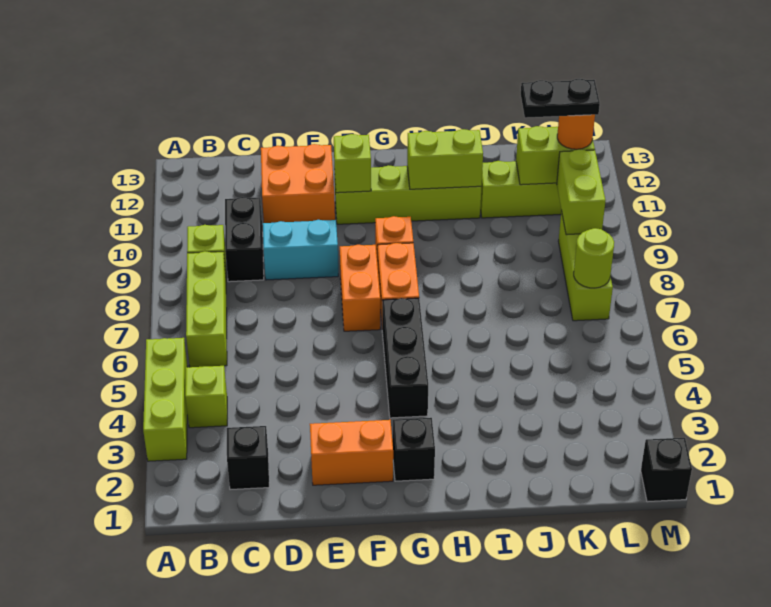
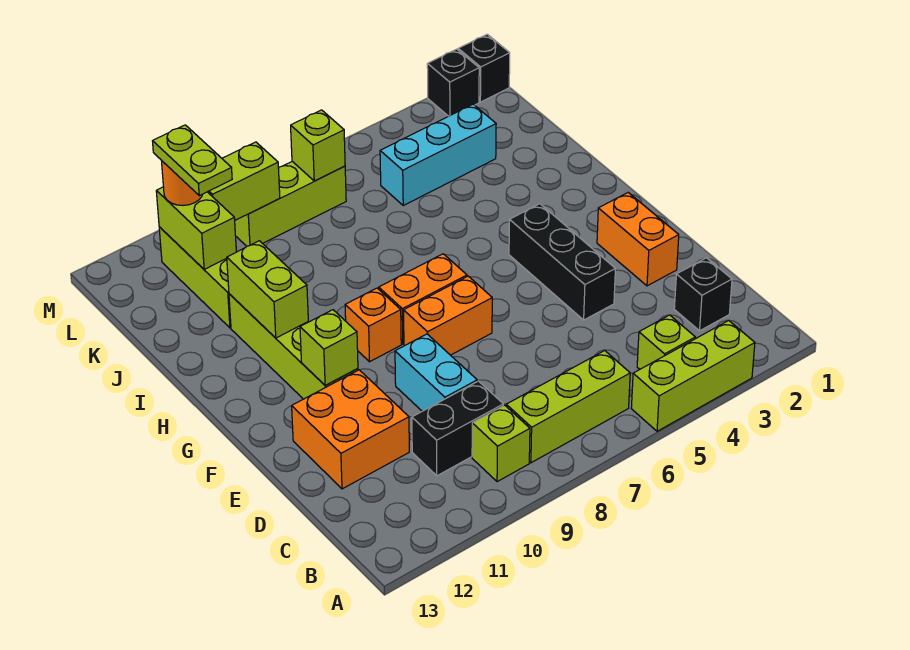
black brick G2 level 1 -> black brick M2 level 1
black brick G4:G6 level 1 -> black brick E4:G4 level 1
none -> cyan brick K3:K5 level 1
black plate K11:L11 level 4 -> lime plate K11:L11 level 4
lime round brick L7 level 2 -> lime brick L7 level 2

